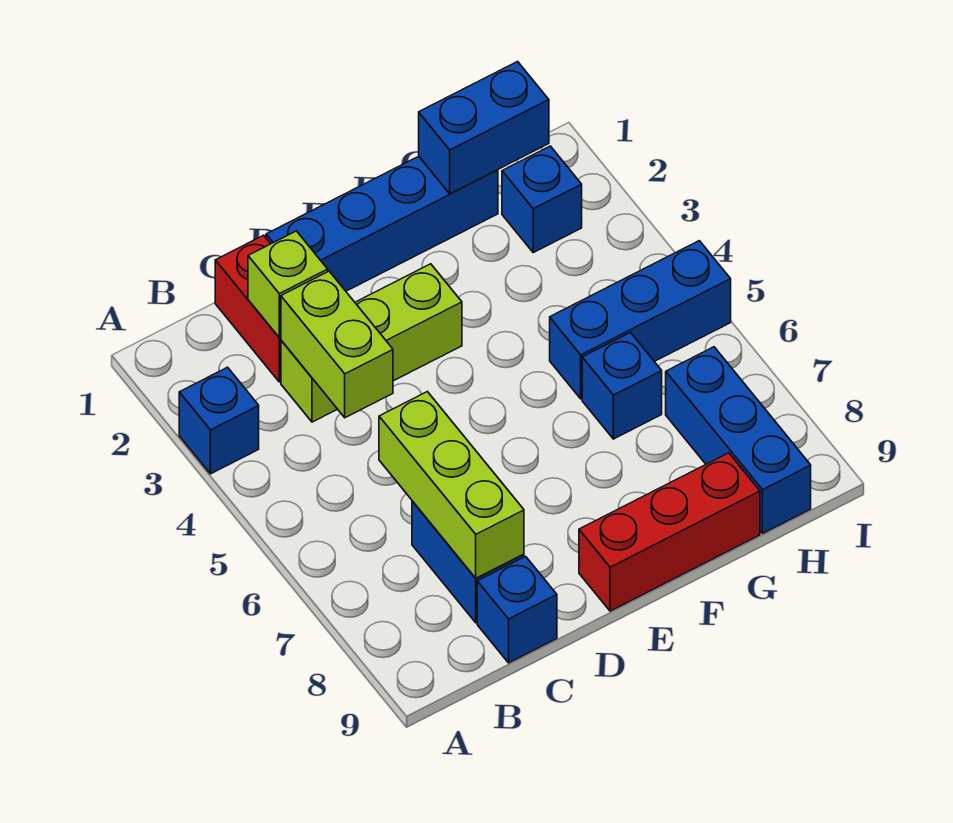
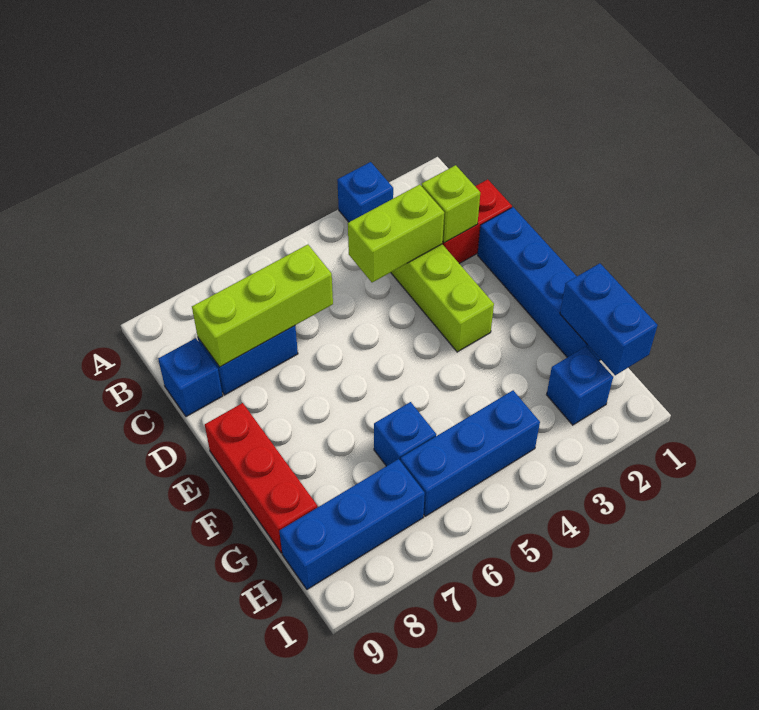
blue brick G5:I5 level 1 -> blue brick H4:H6 level 1

